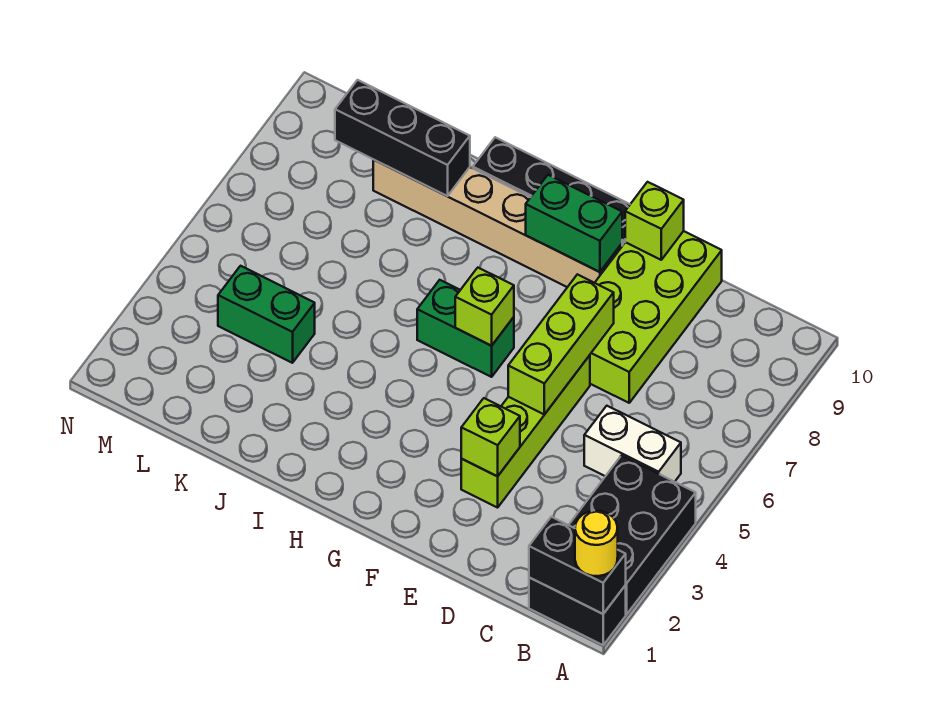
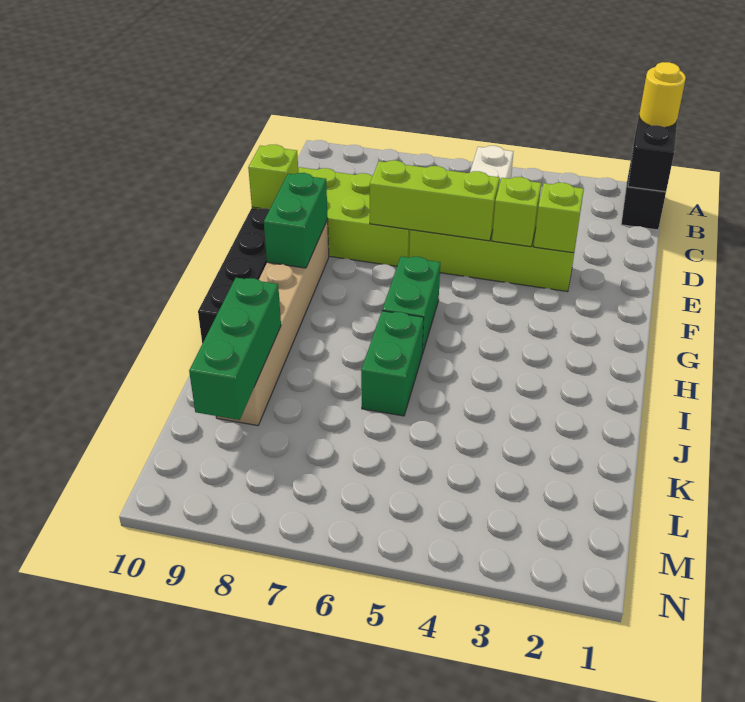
black brick A2:B4 level 1 -> none
lime brick G6 level 2 -> lime brick E4 level 2
black brick J9:L9 level 2 -> green brick J9:L9 level 2
green brick K4:L4 level 1 -> green brick I6:J6 level 1

